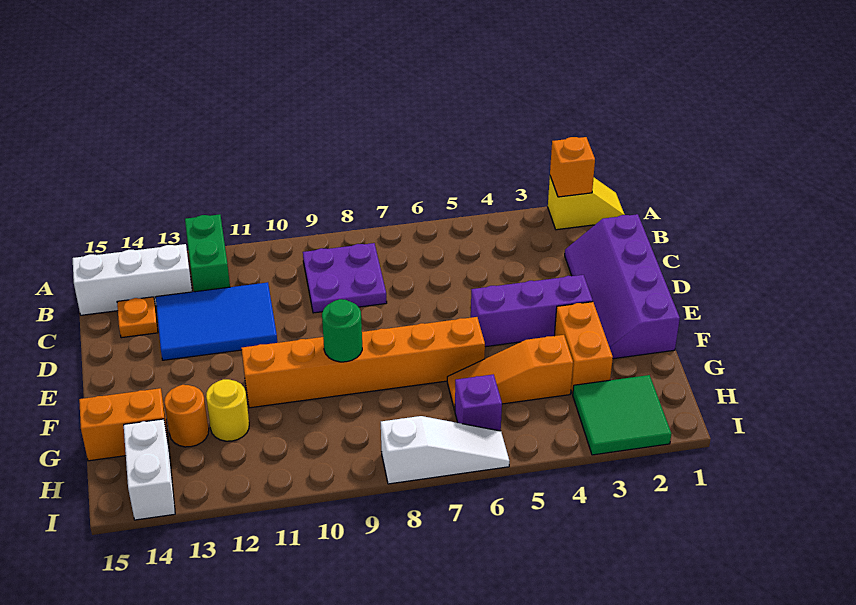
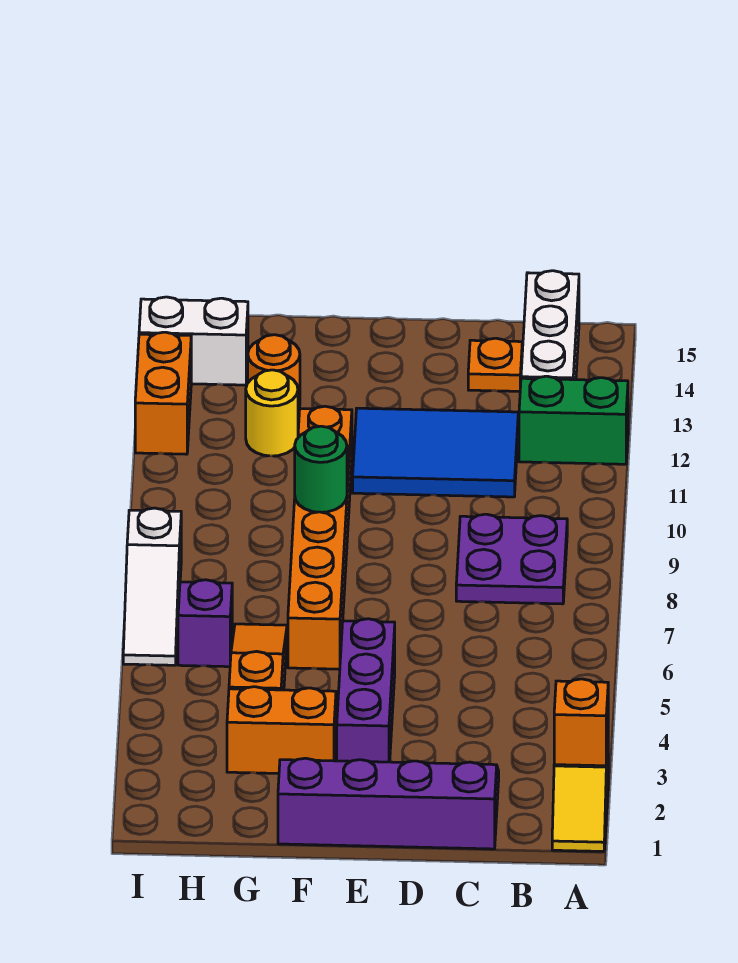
blue tile C11:D13 level 1 -> blue tile C11:E12 level 1
orange brick G14:G15 level 1 -> orange brick I12:I13 level 1
green tile H2:I3 level 1 -> none

